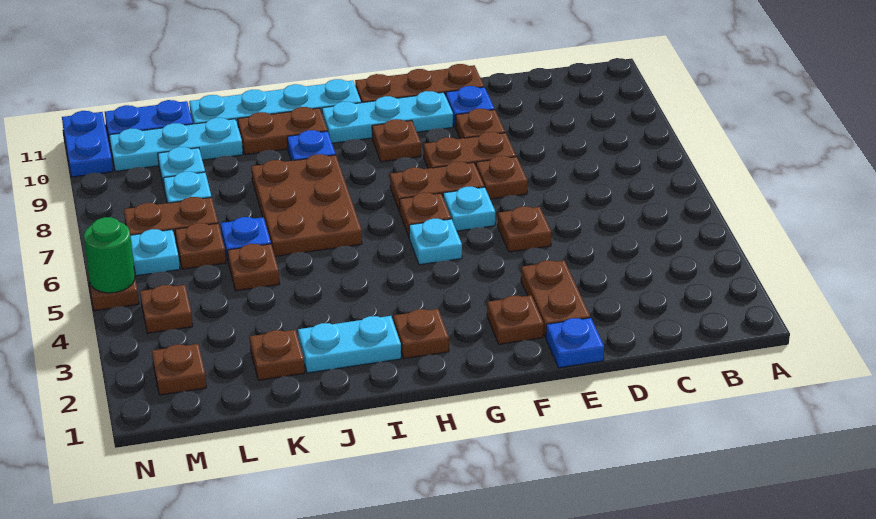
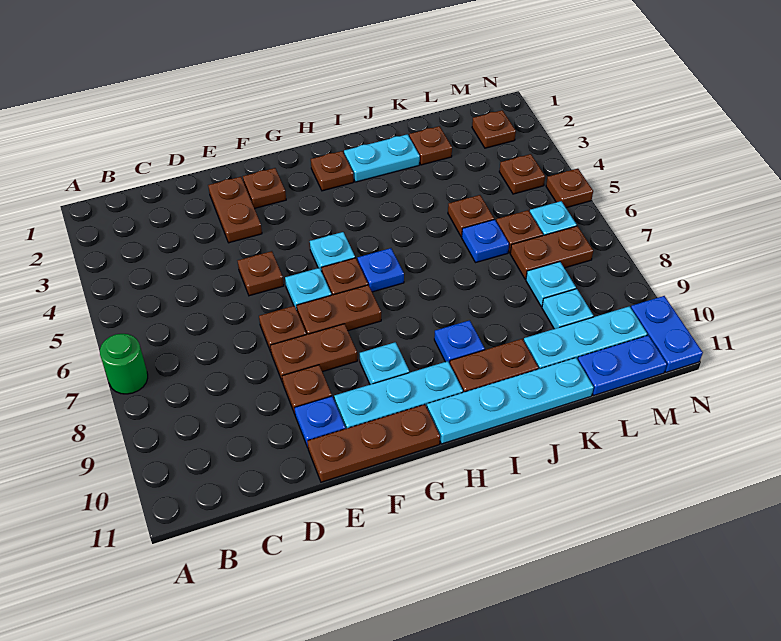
blue plate E1 level 1 -> blue plate H6 level 1
brown plate G9 level 1 -> cyan plate G9 level 1
brown plate I6:J8 level 1 -> none
green round brick N5 level 2 -> green round brick A7 level 1

